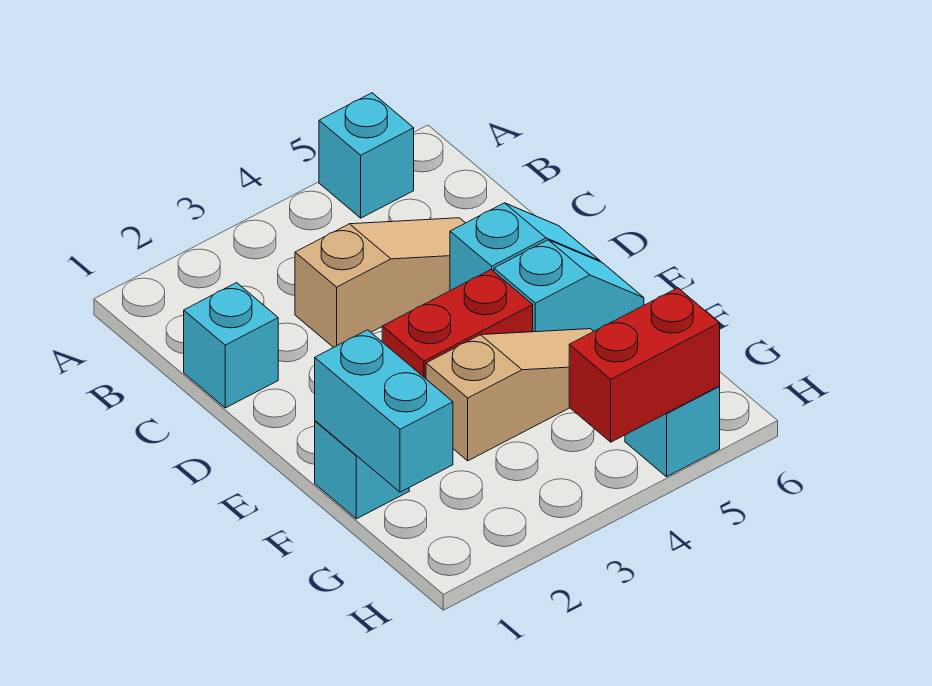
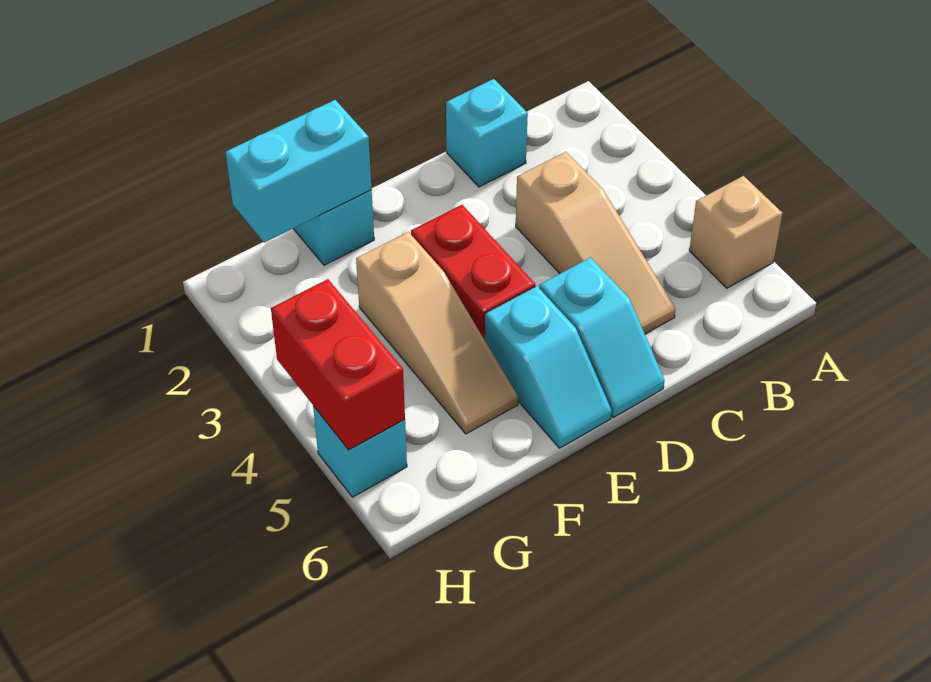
cyan brick A5 level 1 -> tan brick A5 level 1

